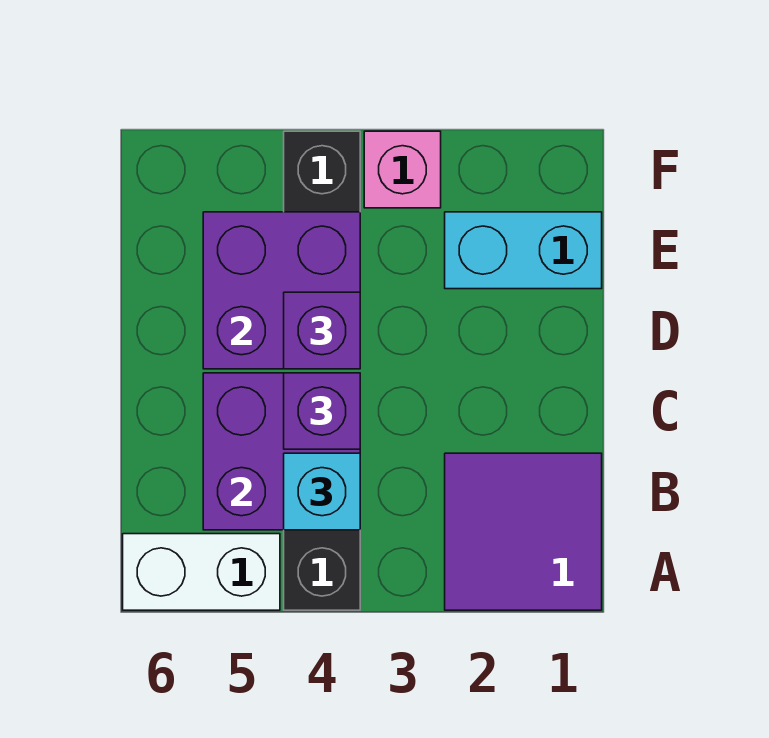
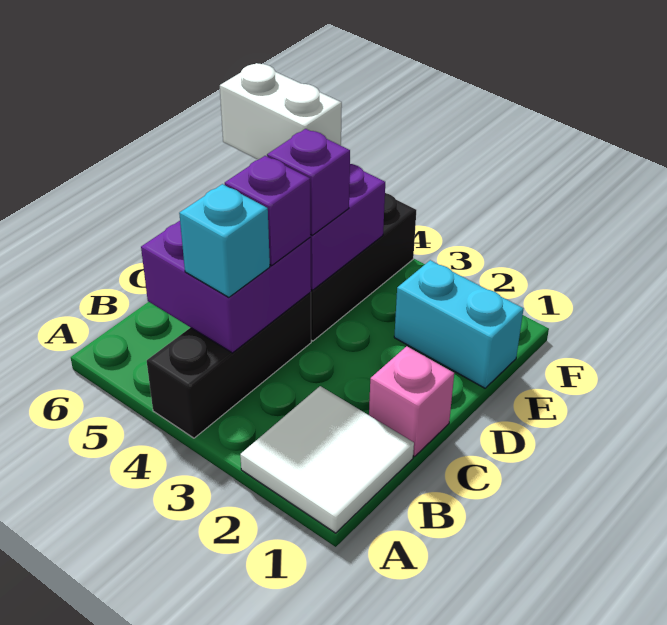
purple tile A1:B2 level 1 -> white tile A1:B2 level 1
white brick A5:A6 level 1 -> white brick E5:E6 level 3
pink brick F3 level 1 -> pink brick C1 level 1

